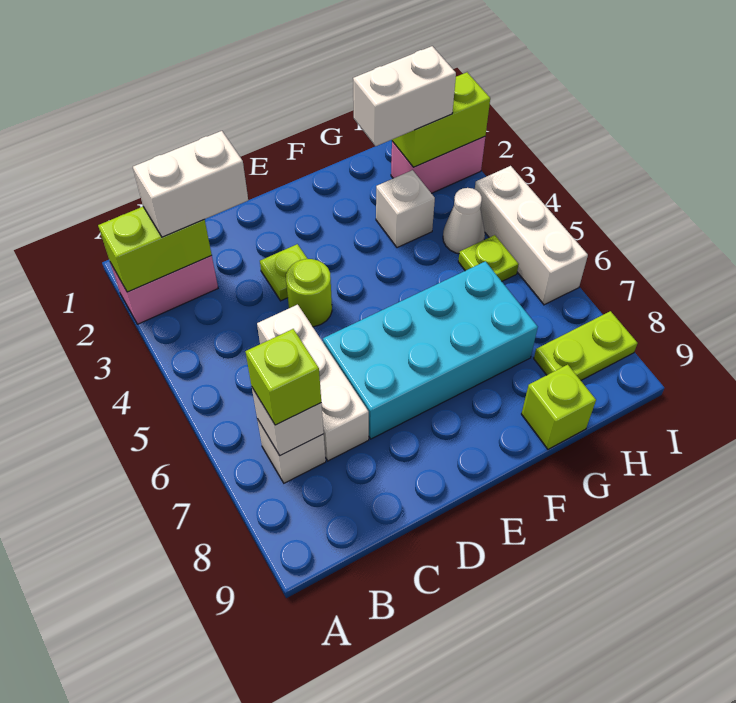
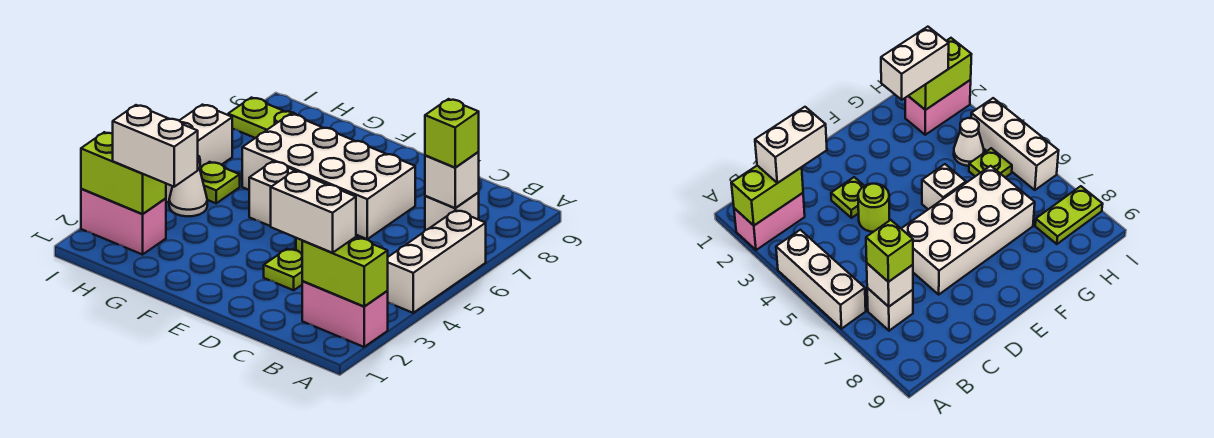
white brick C5:C7 level 1 -> white brick A4:A6 level 1
cyan brick D6:G7 level 1 -> white brick D6:G7 level 1
white brick G3 level 1 -> white brick F5 level 1
lime brick G9 level 1 -> none

